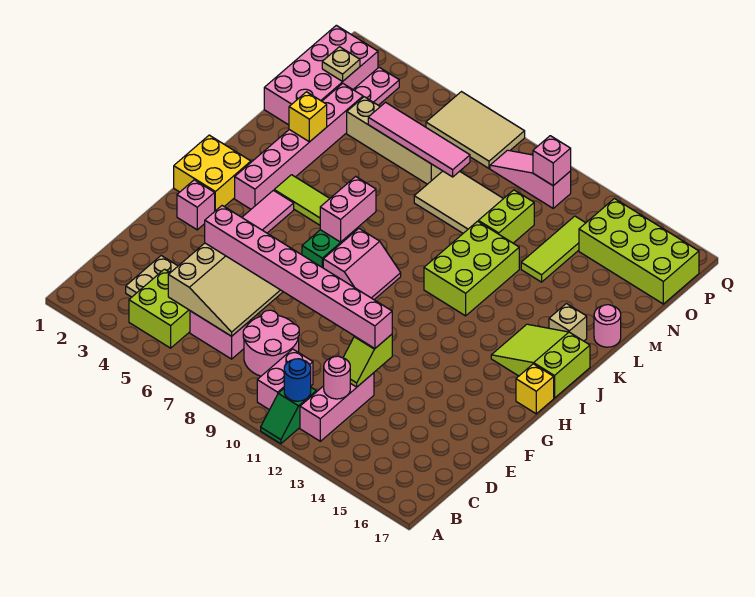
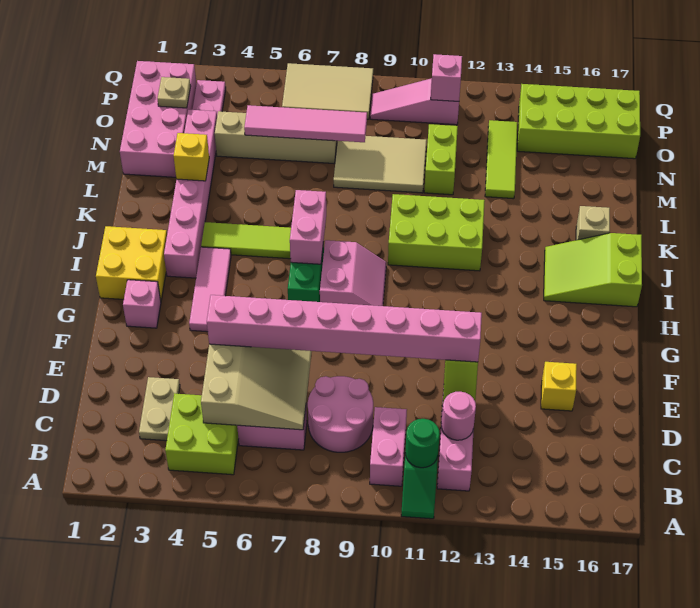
blue round brick B11 level 2 -> green round brick B11 level 2
yellow brick H17 level 1 -> yellow brick E15 level 1
lime brick J11:L12 level 1 -> lime brick J10:K12 level 1
pink round brick L17 level 1 -> none

